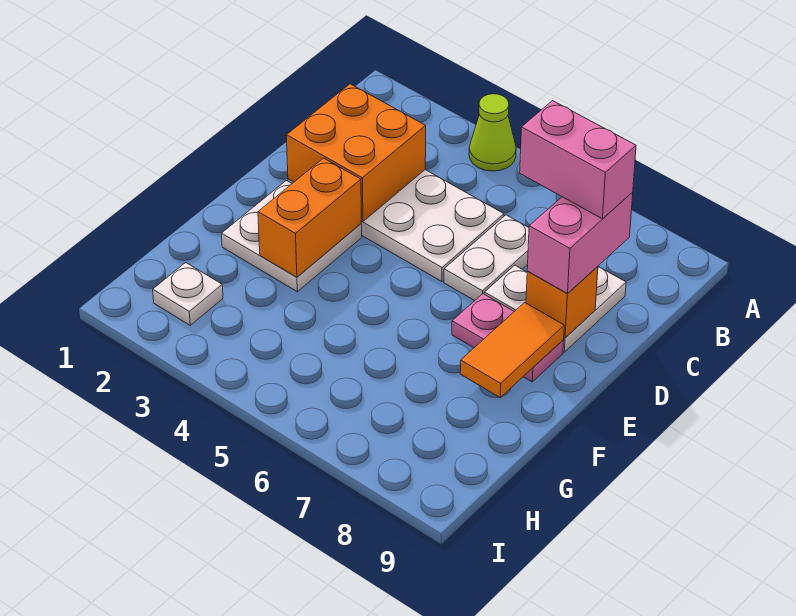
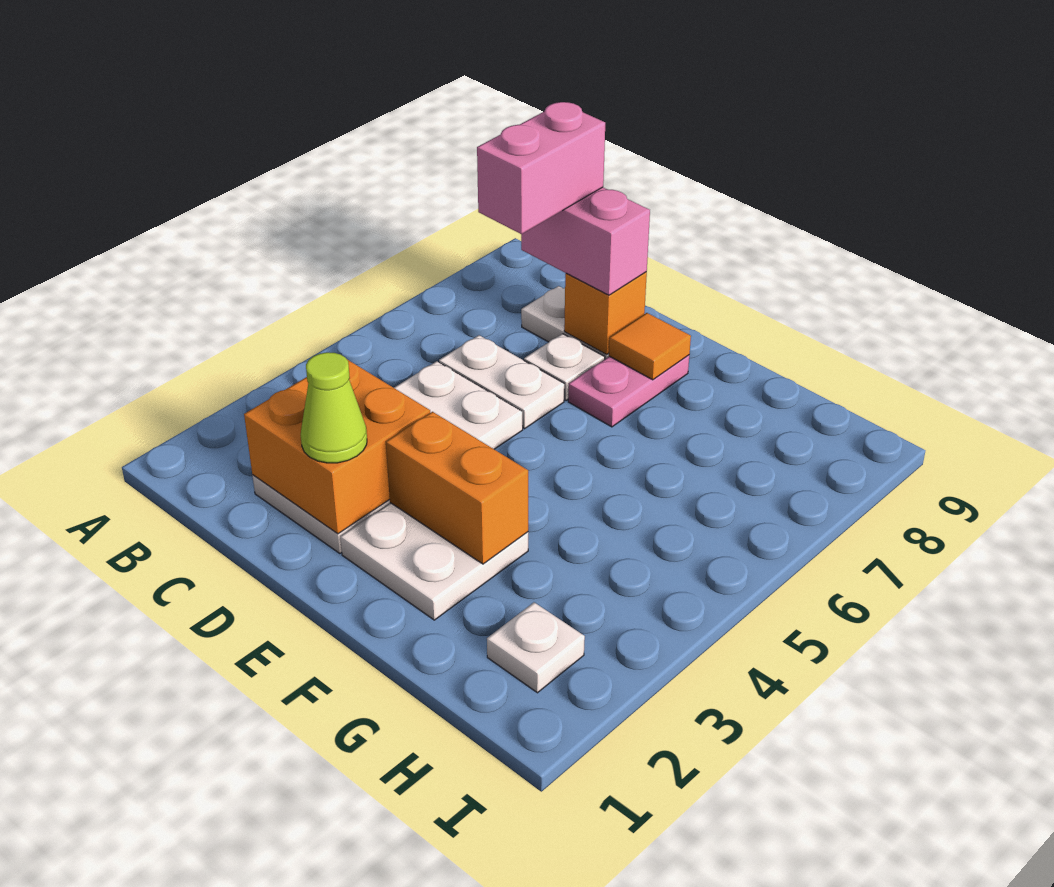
lime cone A4 level 1 -> lime cone D2 level 3
orange tile E8:F8 level 2 -> orange tile E8 level 2

